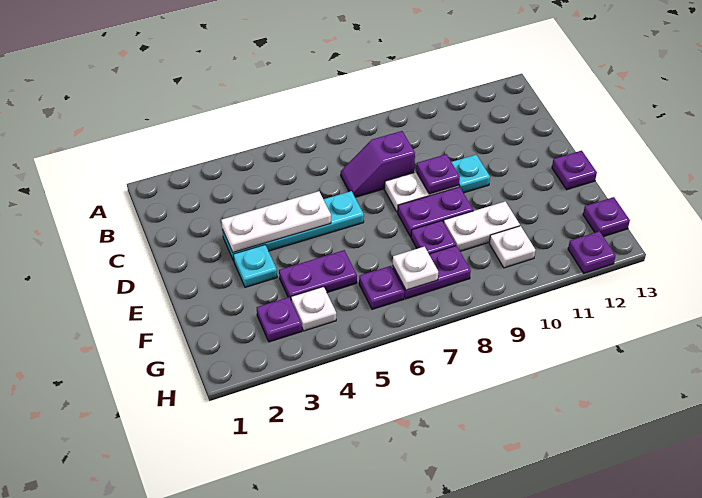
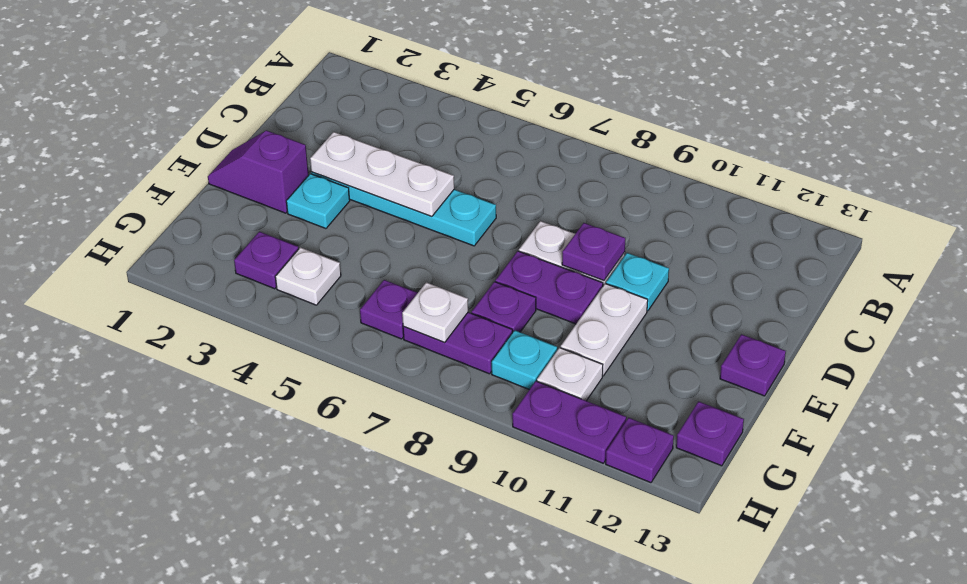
purple slope C7:C8 level 1 top 8 -> purple slope E1:E2 level 1 top 2
purple plate F4:F5 level 1 -> purple plate H10:H11 level 1
white plate F9:F10 level 1 -> white plate E10:F10 level 1
none -> cyan plate G9 level 1

